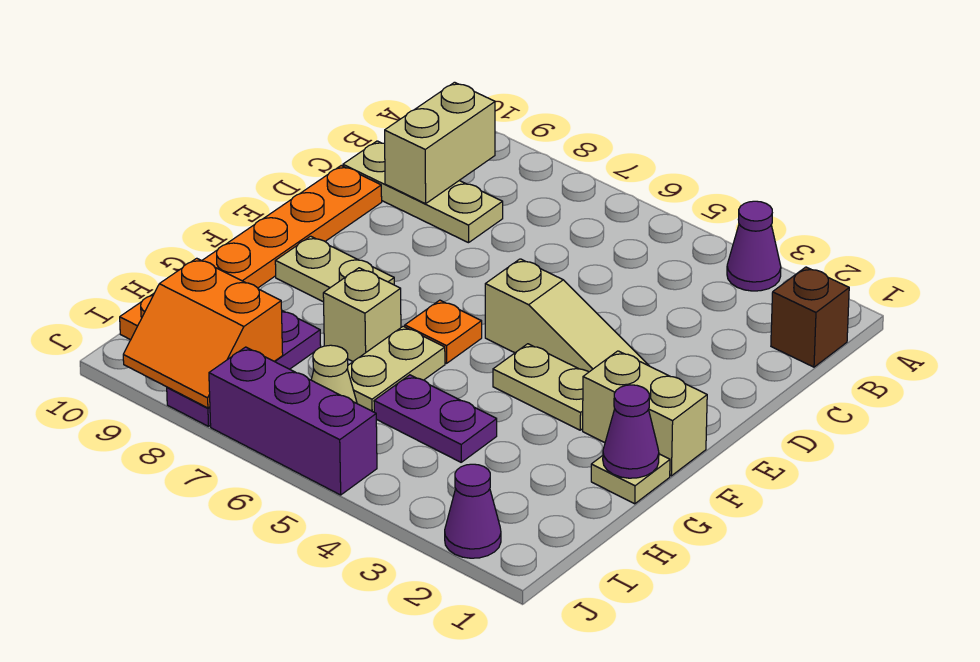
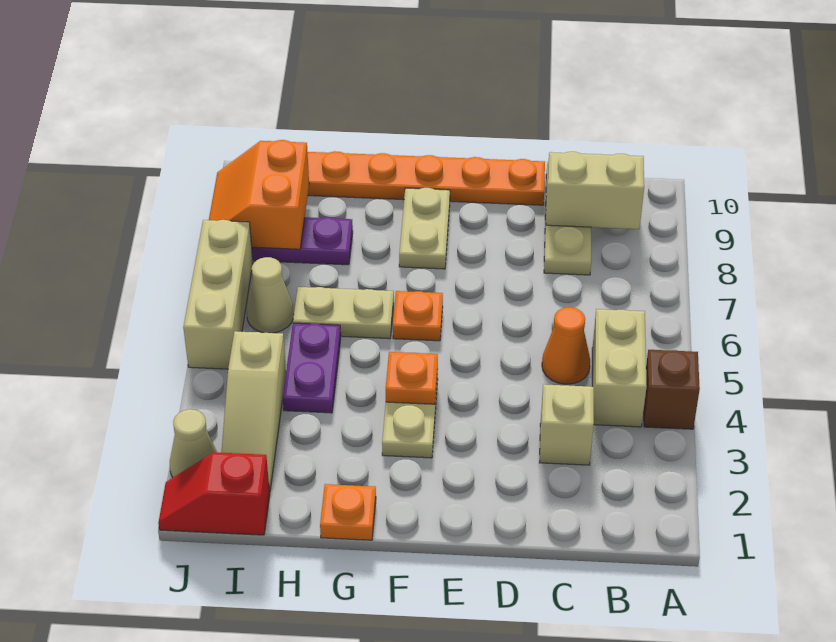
purple cone A3 level 1 -> none
brown brick B1 level 1 -> brown brick A4 level 1
none -> orange cone C5 level 1
tan slope E3:E5 level 1 top 5 -> tan slope I2:I4 level 1 top 4
tan brick F1:F2 level 1 -> tan brick B4:B5 level 1
none -> orange plate F4 level 2
tan plate G1 level 1 -> orange plate G1 level 1
purple cone G1 level 2 -> none
tan brick G7 level 1 -> tan brick C3 level 1
none -> red slope I1:J1 level 1 top I
purple cone J2 level 1 -> tan cone J2 level 1
purple brick J5:J7 level 1 -> tan brick J5:J7 level 1

